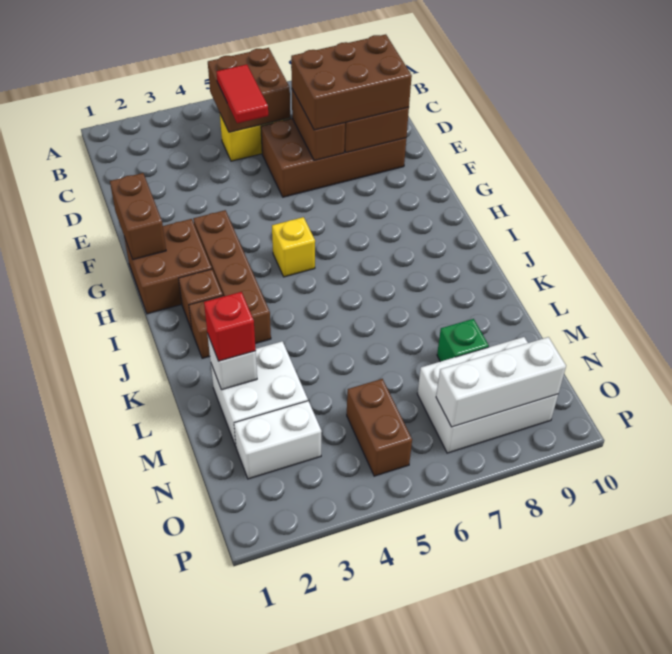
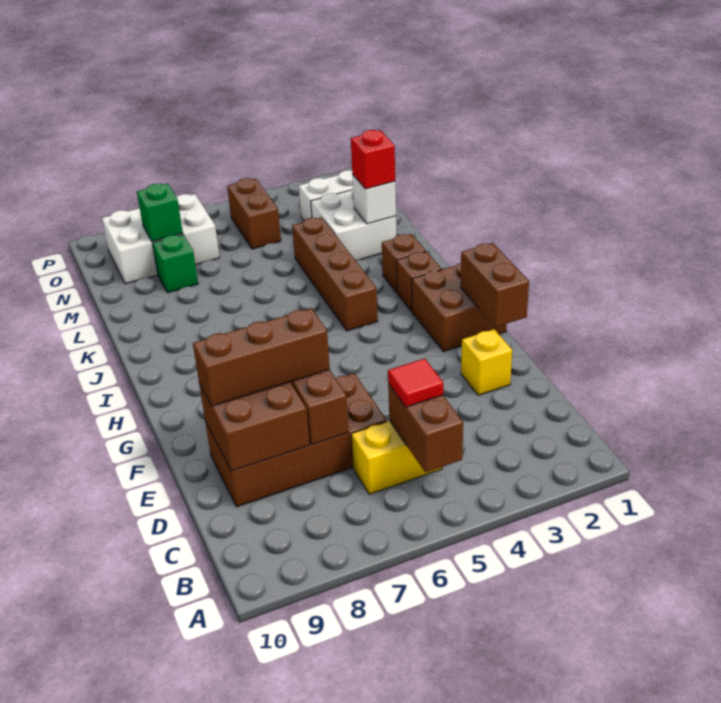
brown brick B5:C6 level 2 -> brown brick B5:C5 level 2
red tile C5:D5 level 3 -> red tile C5 level 3
brown brick D7:E9 level 3 -> brown brick E7:E9 level 3
brown brick G3:J3 level 1 -> brown brick I4:L4 level 1
yellow brick H5 level 1 -> yellow brick E2 level 1
none -> green brick N8 level 2
white brick O7:O9 level 2 -> none

